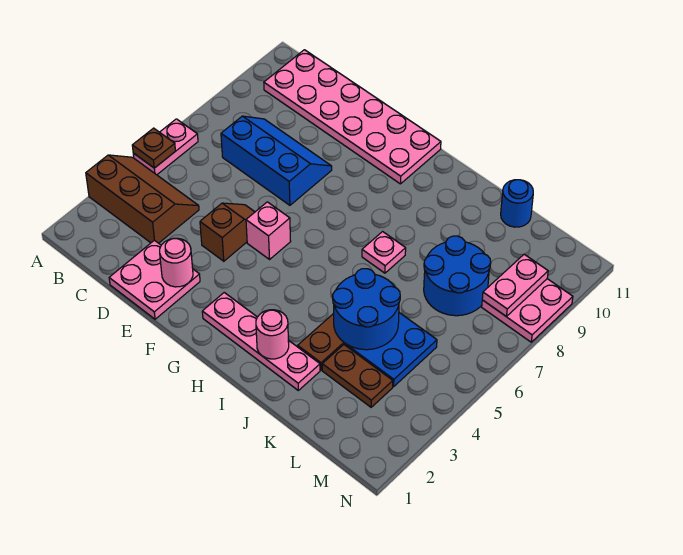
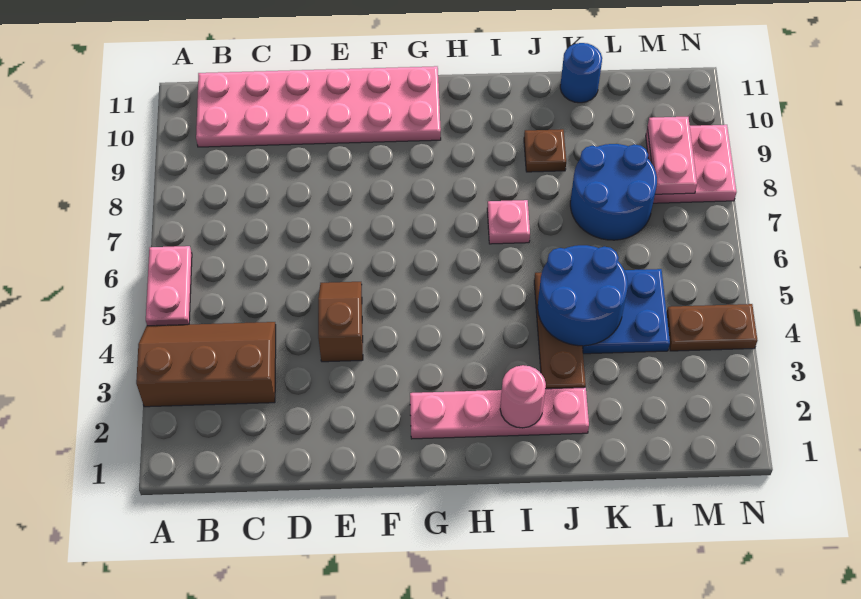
brown plate A5 level 2 -> brown plate J9 level 1
blue slope C7:E8 level 1 top 7 -> none
pink plate D1:E2 level 1 -> none
pink round brick E2 level 2 -> none
pink brick F5 level 1 -> none
brown plate K3:L3 level 1 -> brown plate M4:N4 level 1

